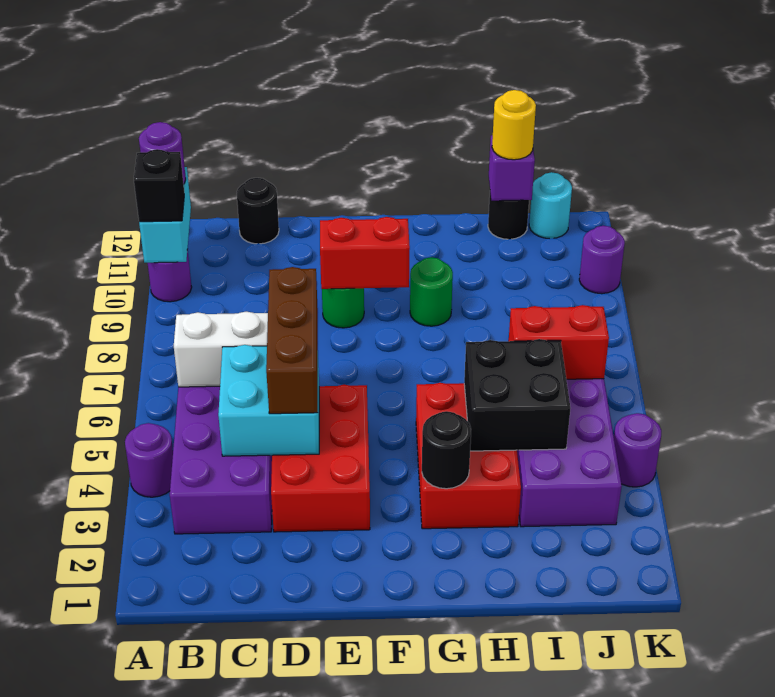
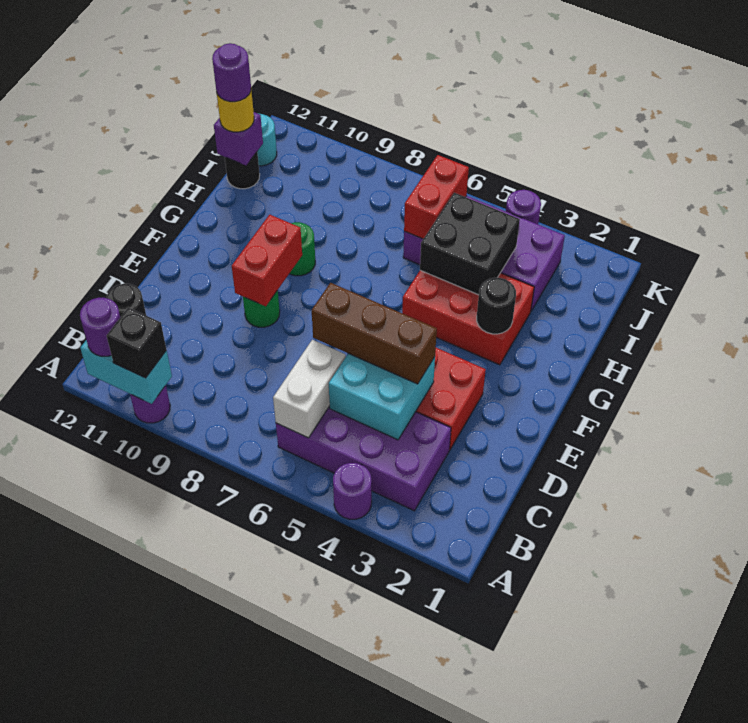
purple round brick K10 level 1 -> purple round brick I12 level 4

